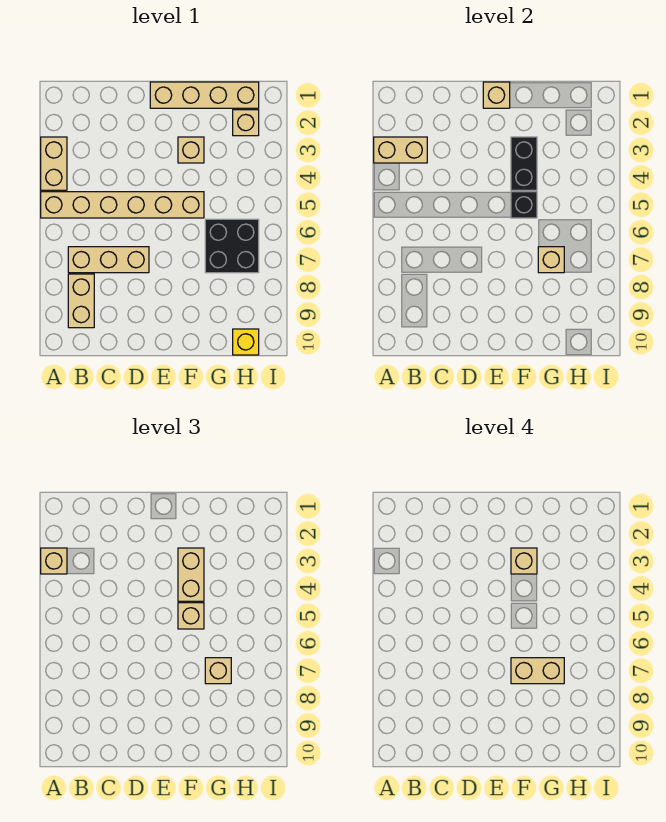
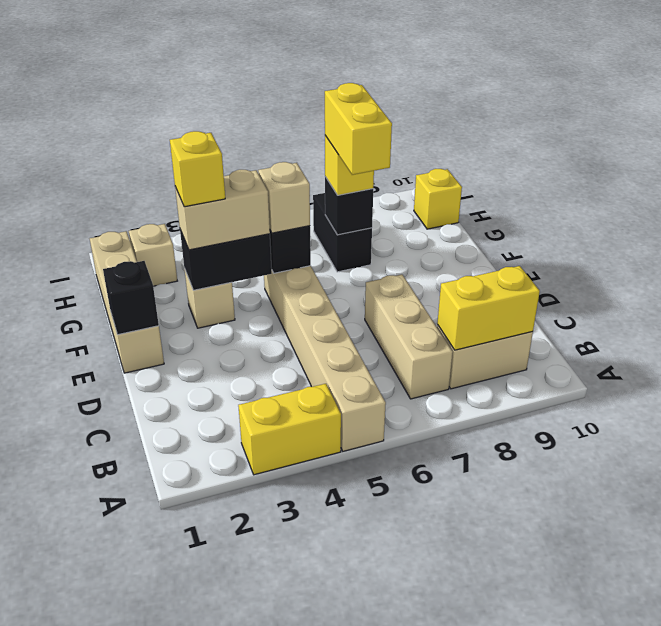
tan brick A3:A4 level 1 -> yellow brick A3:A4 level 1
tan brick A3:B3 level 2 -> none
tan brick A3 level 3 -> none
none -> yellow brick B8:B9 level 2
tan brick E1 level 2 -> black brick E1 level 2
tan brick F3 level 4 -> yellow brick F3 level 4
tan brick F7:G7 level 4 -> yellow brick F7:G7 level 4
black brick G6:H7 level 1 -> black brick G7:H7 level 1
tan brick G7 level 2 -> black brick G7 level 2
tan brick G7 level 3 -> yellow brick G7 level 3

